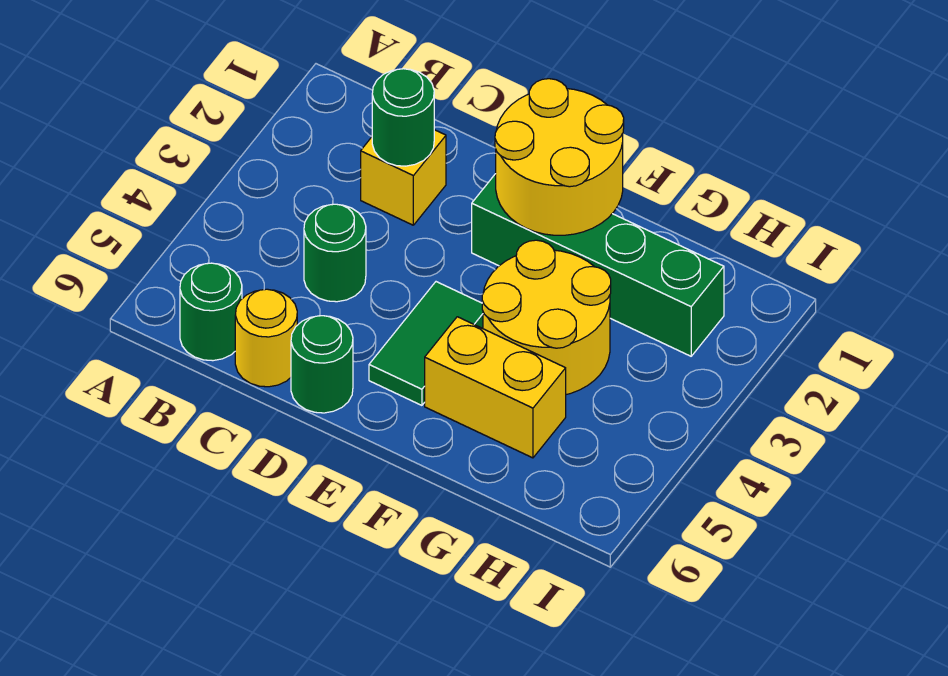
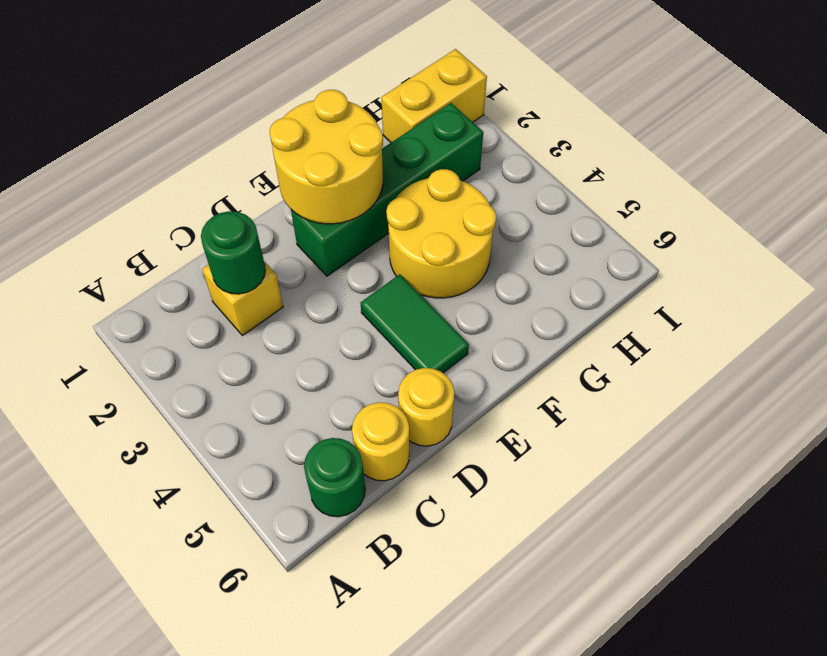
green round brick C4 level 1 -> none
green round brick D6 level 1 -> yellow round brick D6 level 1
yellow brick F5:G5 level 1 -> yellow brick H1:I1 level 1

